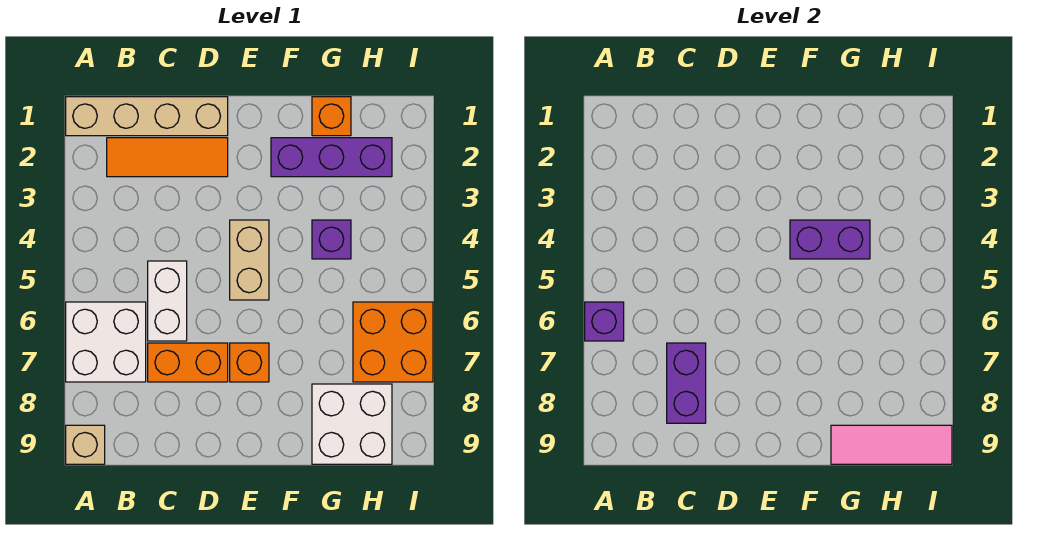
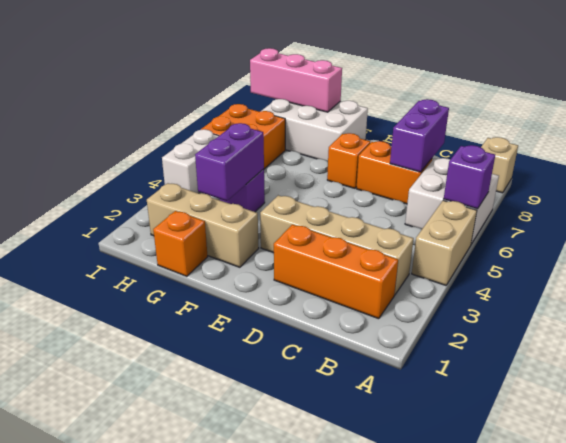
tan brick A1:D1 level 1 -> tan brick B3:E3 level 1
orange tile B2:D2 level 1 -> orange brick B2:D2 level 1
white brick C5:C6 level 1 -> white brick I4:I5 level 1
tan brick E4:E5 level 1 -> tan brick A4:A5 level 1
purple brick F2:H2 level 1 -> tan brick F2:H2 level 1
purple brick F4:G4 level 2 -> purple brick G3:G4 level 2
white brick G8:H9 level 1 -> white brick F8:H9 level 1
pink tile G9:I9 level 2 -> pink brick G9:I9 level 2

